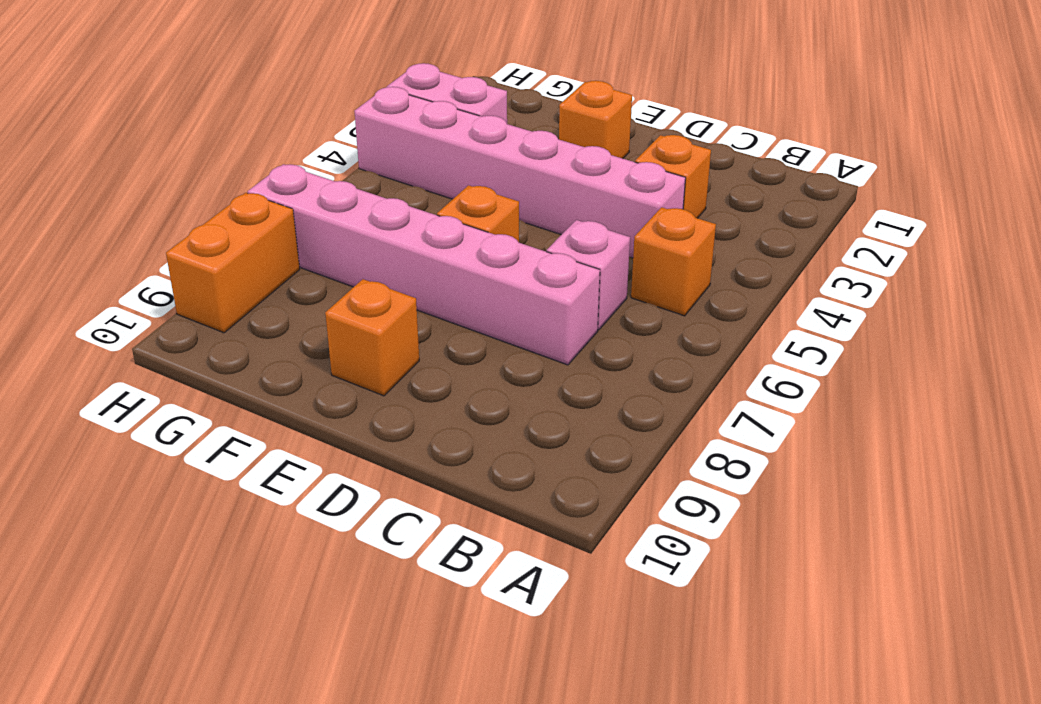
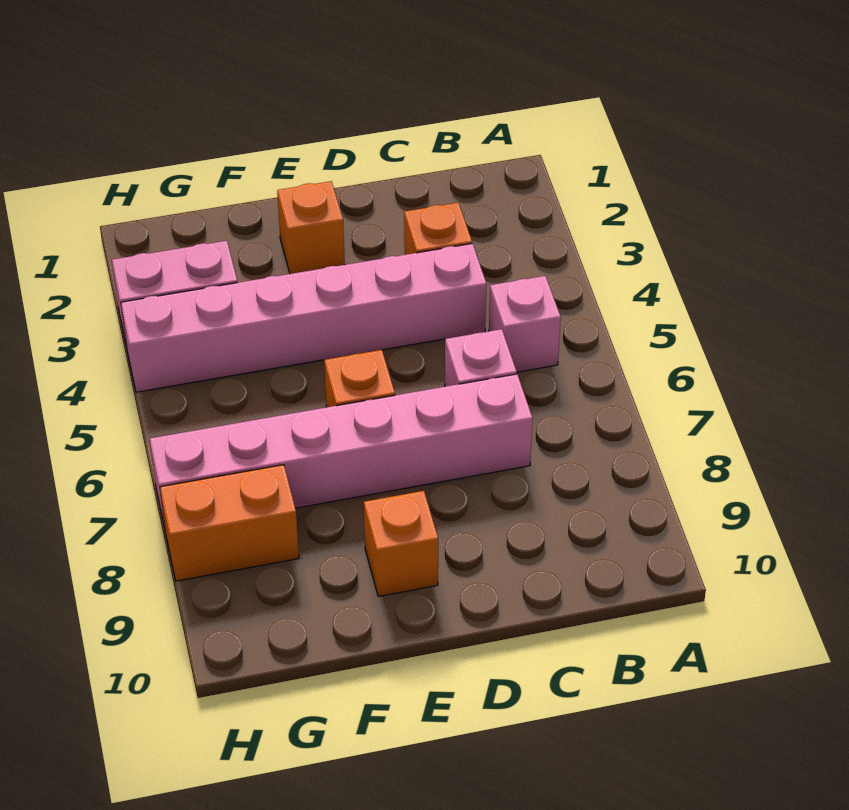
orange brick B5 level 1 -> pink brick B5 level 1
orange brick H8:H9 level 1 -> orange brick G8:H8 level 1

